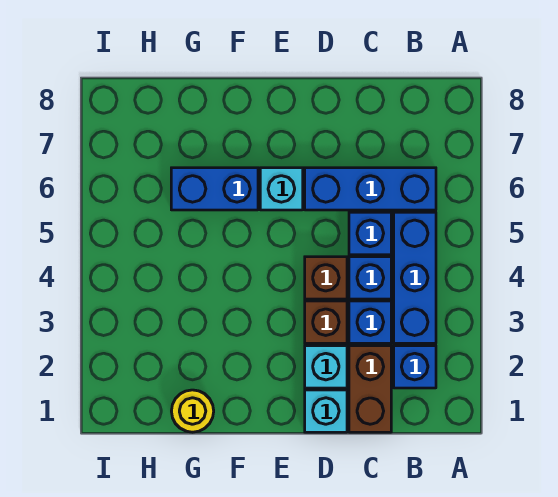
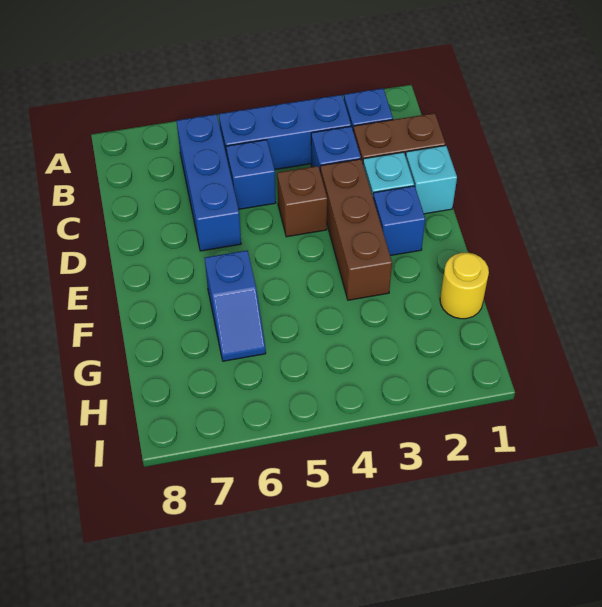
blue brick C4 level 1 -> blue brick E2 level 1
brown brick D3 level 1 -> brown brick D3:F3 level 1
cyan brick E6 level 1 -> none
blue brick F6:G6 level 1 -> blue slope F6:G6 level 1 top F

